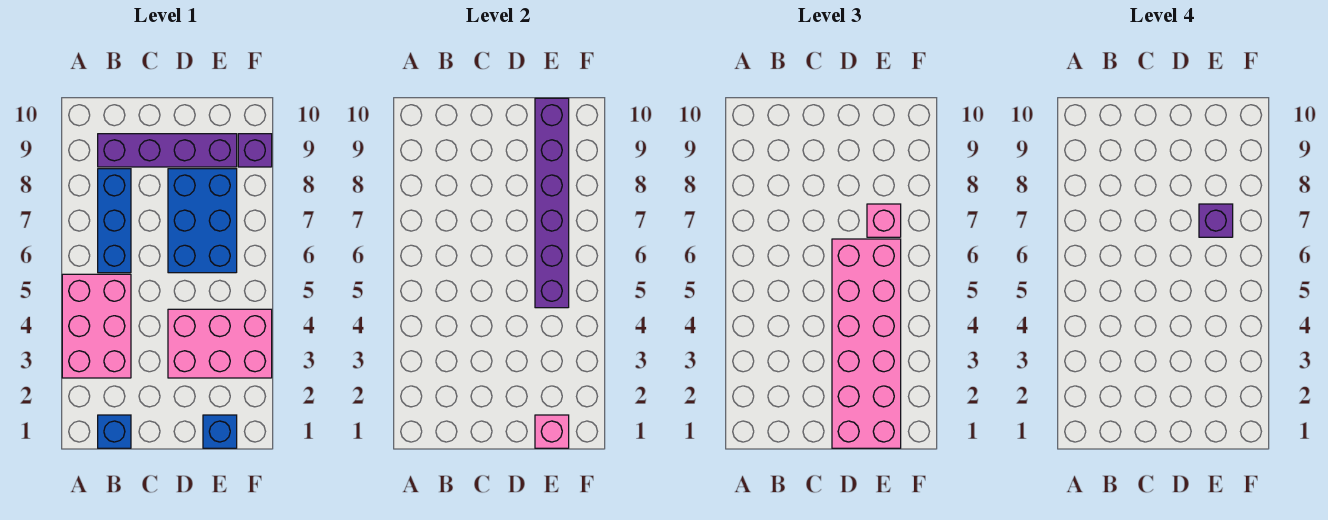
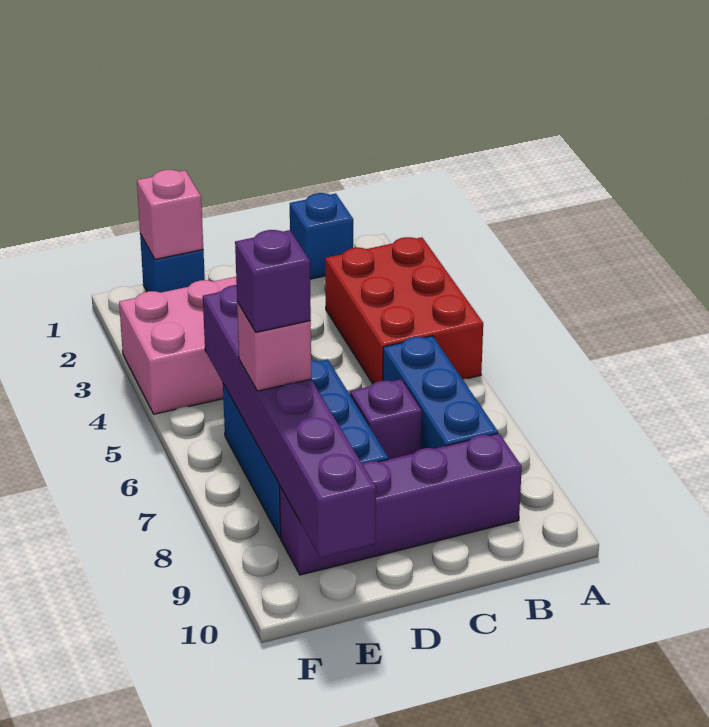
pink brick A3:B5 level 1 -> red brick A3:B5 level 1
pink brick D1:E6 level 3 -> none
purple brick F9 level 1 -> purple brick C7 level 1

